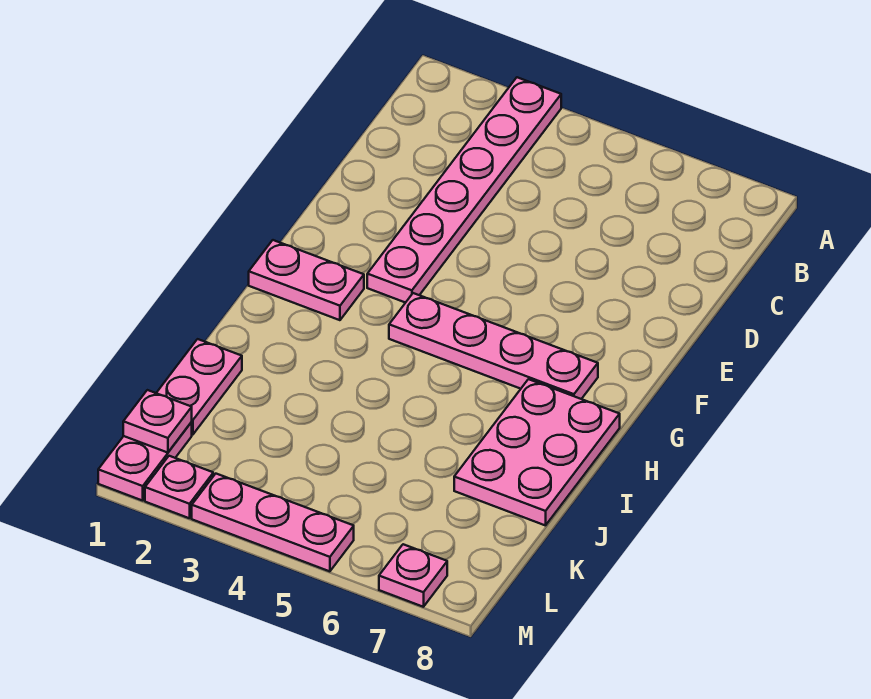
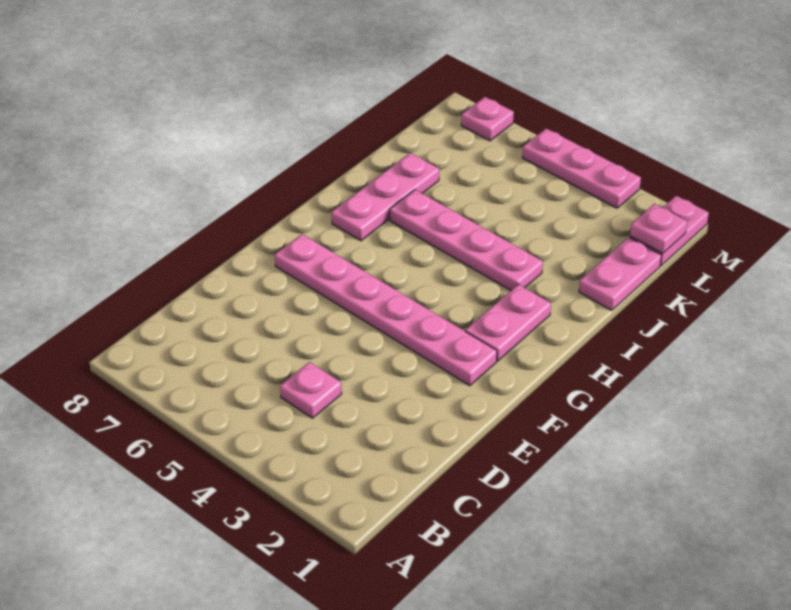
pink plate A3:F3 level 1 -> pink plate F2:F7 level 1
pink plate G1:G2 level 1 -> pink plate G2:H2 level 1
pink plate G4:G7 level 1 -> pink plate I3:I6 level 1
pink plate H7:J8 level 1 -> pink plate H7:J7 level 1
pink plate M2 level 1 -> pink plate C4 level 1

